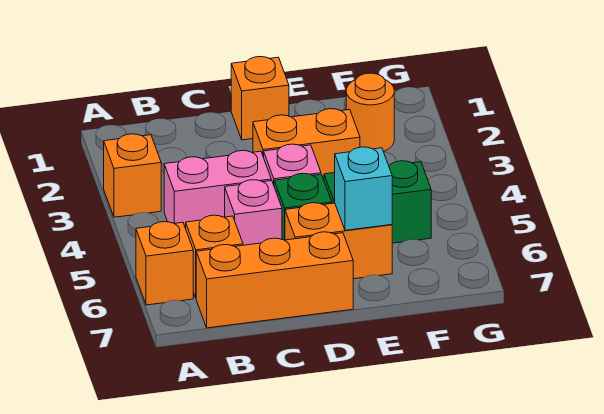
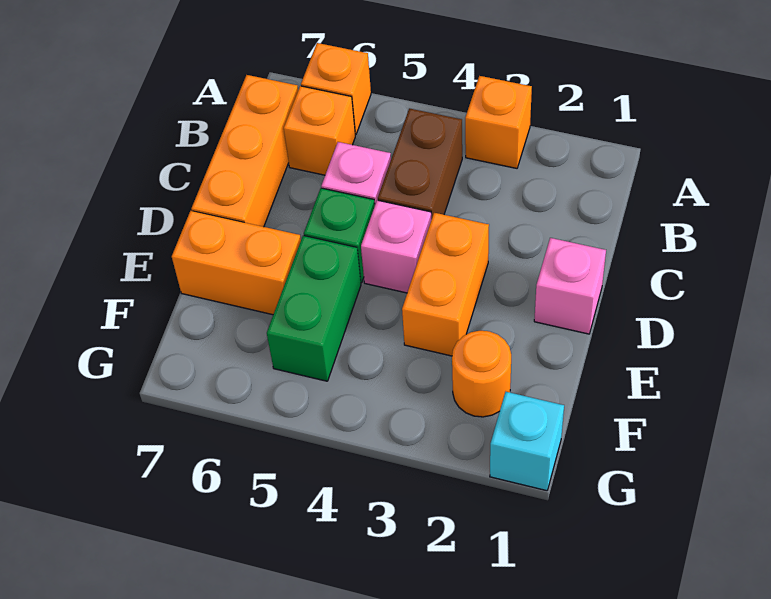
pink brick B4:C4 level 1 -> brown brick B4:C4 level 1
orange brick D1 level 1 -> pink brick D1 level 1
orange brick D6:E6 level 1 -> orange brick E6:E7 level 1
cyan brick E6 level 2 -> cyan brick G1 level 1

